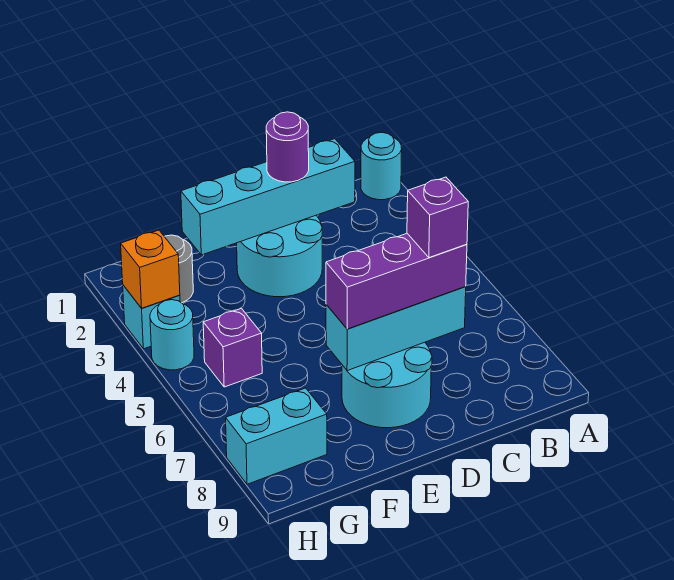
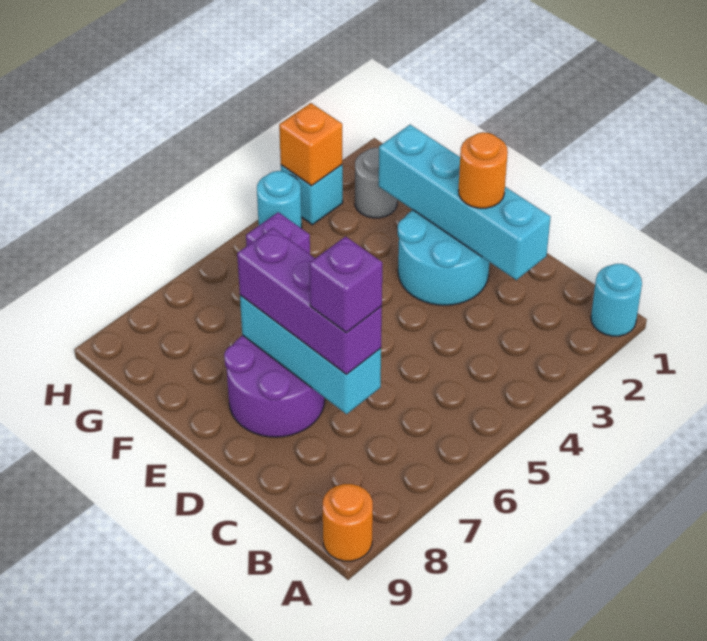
none -> orange round brick A9 level 1
purple round brick D2 level 3 -> orange round brick D2 level 3
cyan round brick D7:E8 level 1 -> purple round brick D7:E8 level 1
cyan brick G8:H8 level 1 -> none

